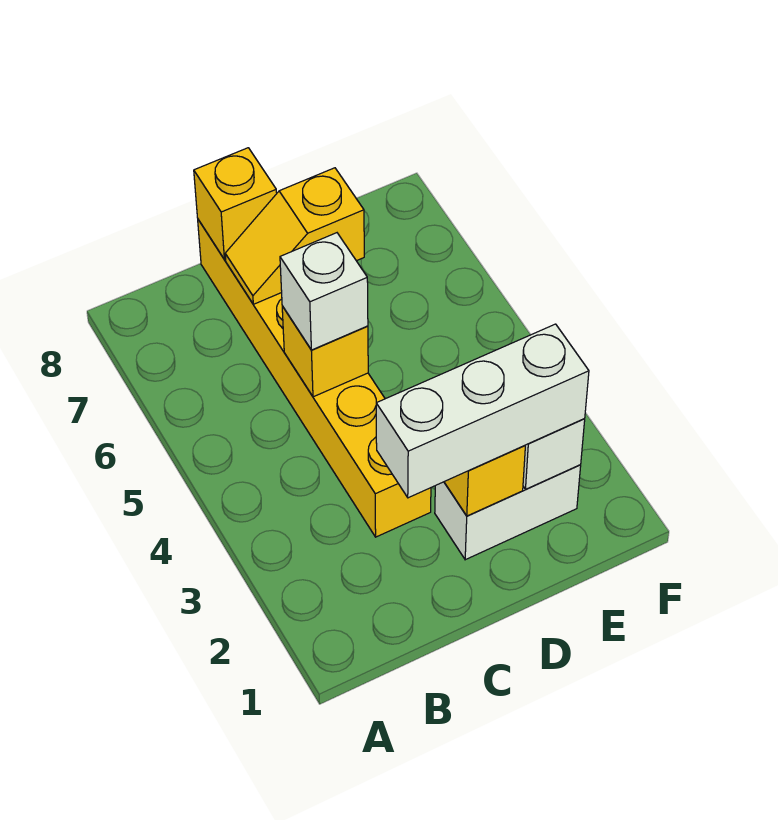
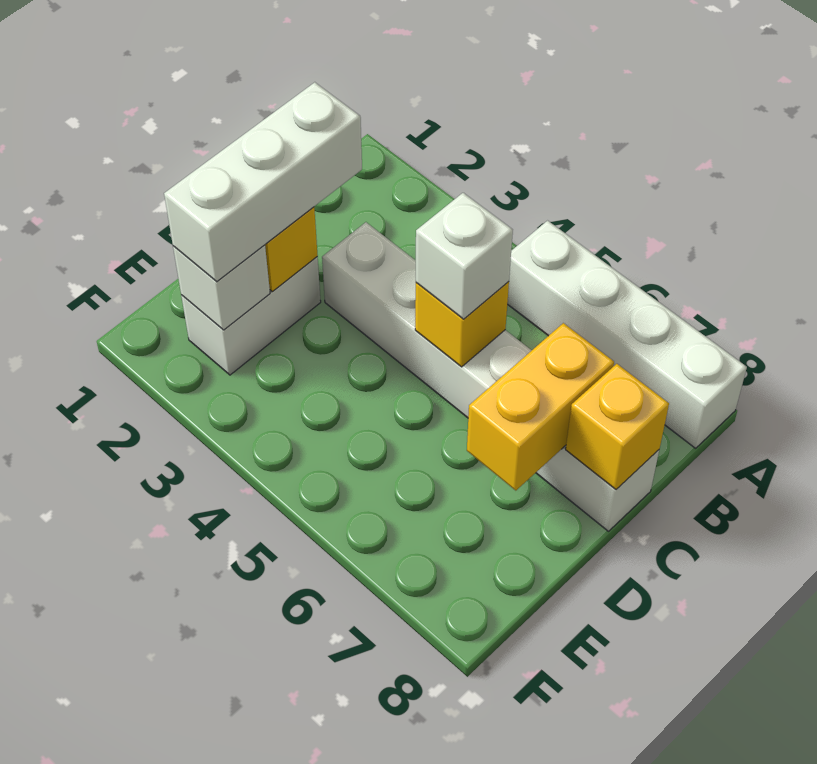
none -> white brick A5:A8 level 1
yellow brick C3:C8 level 1 -> white brick C3:C8 level 1
yellow slope C7:D7 level 2 top D -> yellow brick C7:D7 level 2

